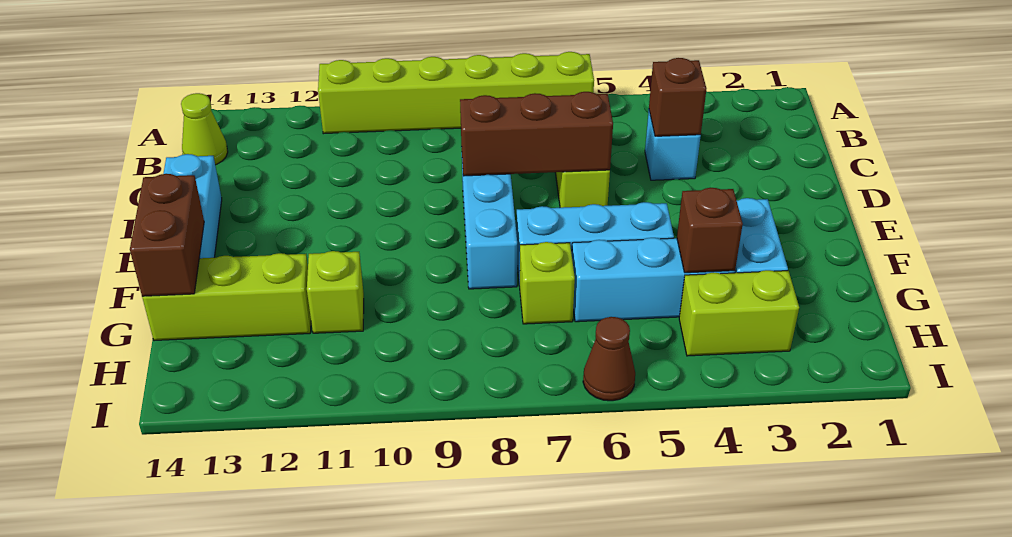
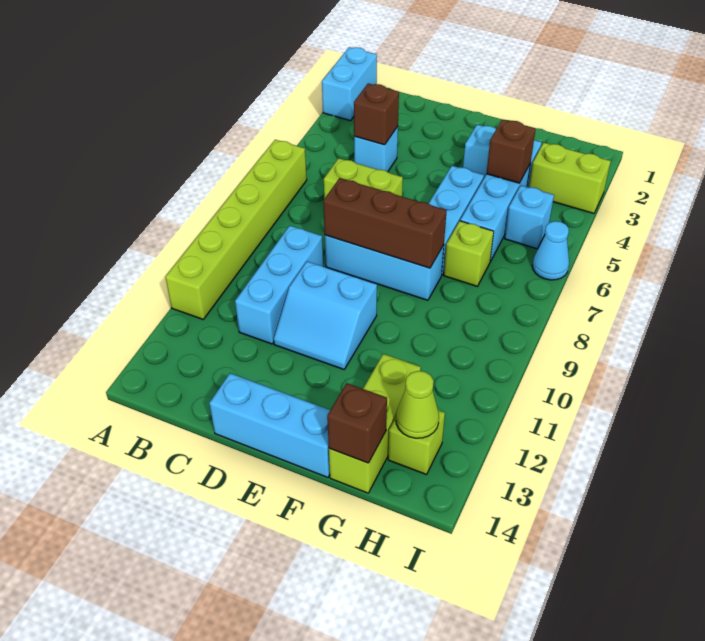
none -> cyan brick A1:A2 level 1
lime cone B14 level 1 -> lime cone H13 level 2
none -> cyan brick C9:C11 level 1
brown brick D6:D8 level 2 -> brown brick D8:F8 level 2
none -> cyan slope D10:E11 level 1 top 10
brown brick F14:G14 level 2 -> brown brick G14 level 2
lime brick G11 level 1 -> lime brick H13 level 1
lime brick H3:H4 level 1 -> lime brick H3:I3 level 1
none -> cyan brick H5 level 1
brown cone I6 level 1 -> cyan cone I6 level 1

